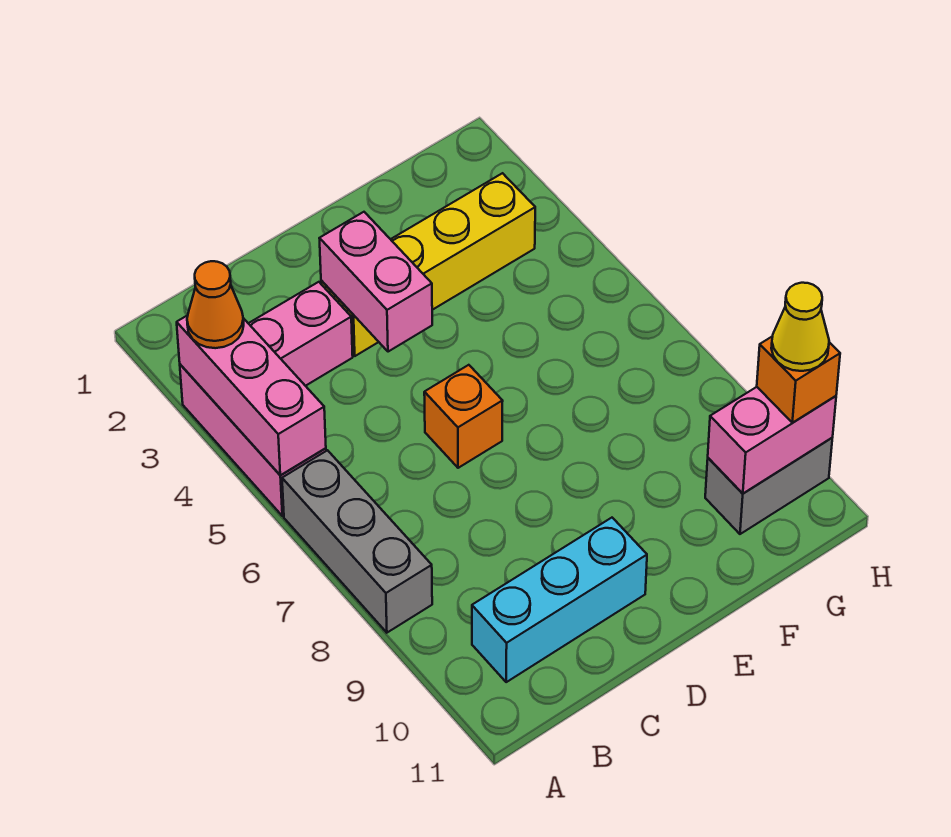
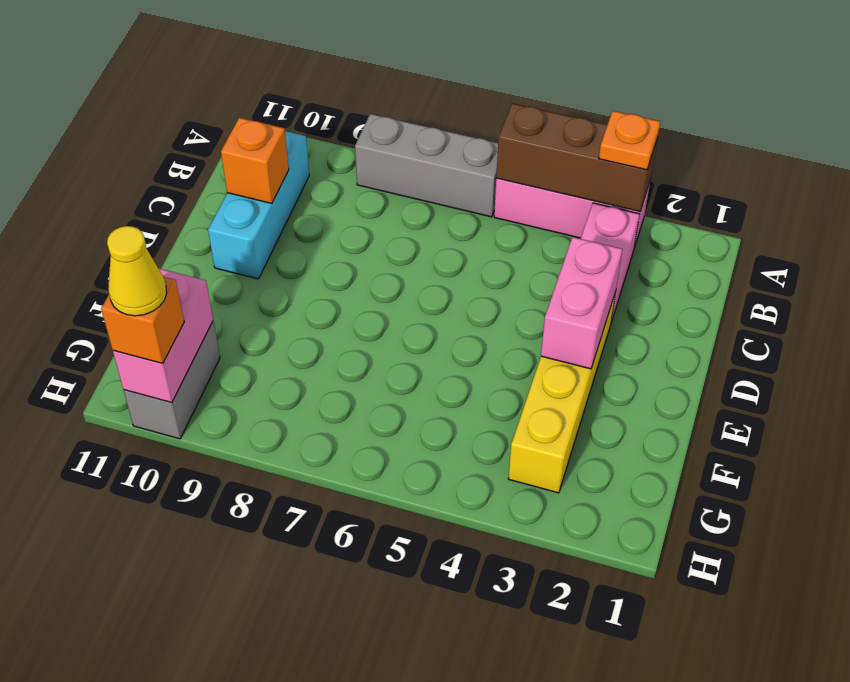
pink brick A3:A5 level 2 -> brown brick A3:A5 level 2
orange cone A3 level 3 -> orange plate A3 level 3
pink brick D3:D4 level 2 -> pink brick D3:E3 level 2
orange brick D6 level 1 -> orange brick C10 level 2

